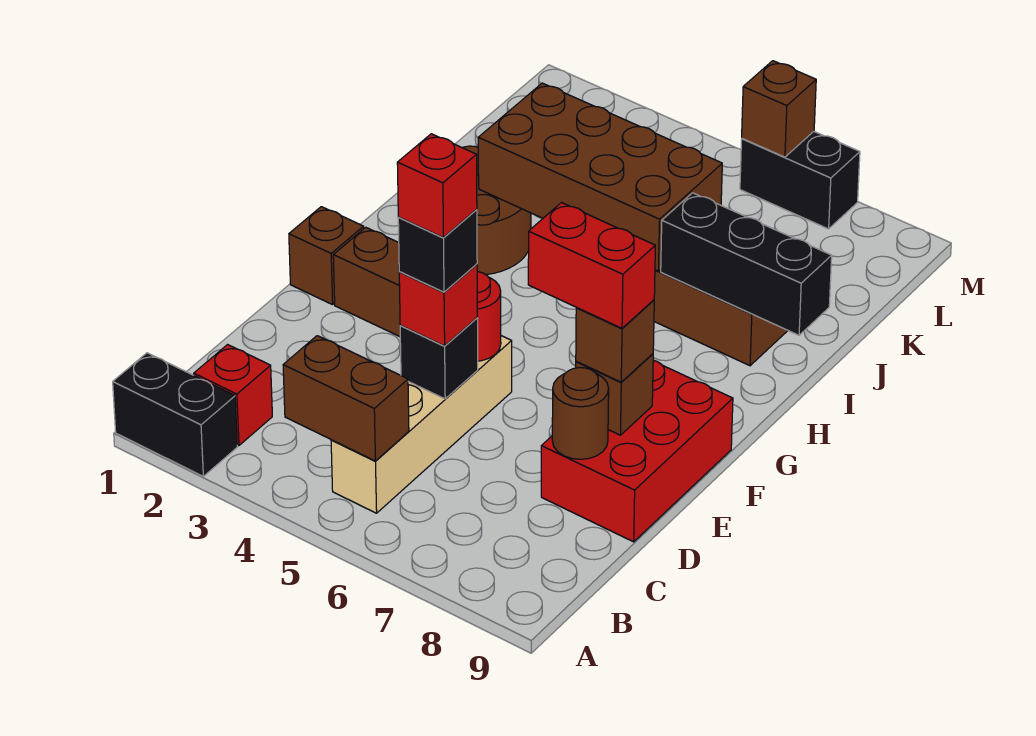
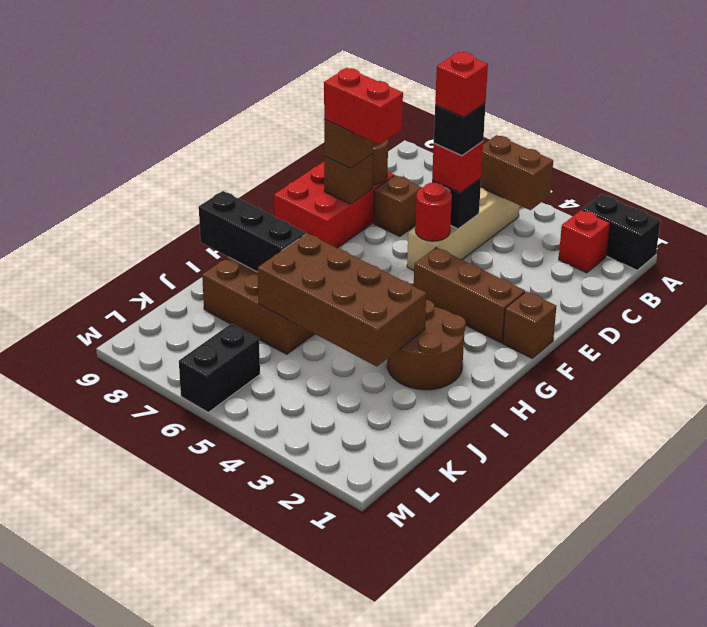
black brick M6:M7 level 1 -> black brick L6:M6 level 1
brown brick M6 level 2 -> brown brick D7 level 1

